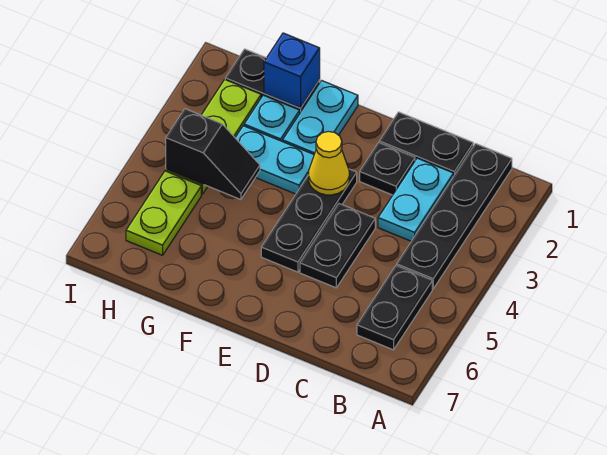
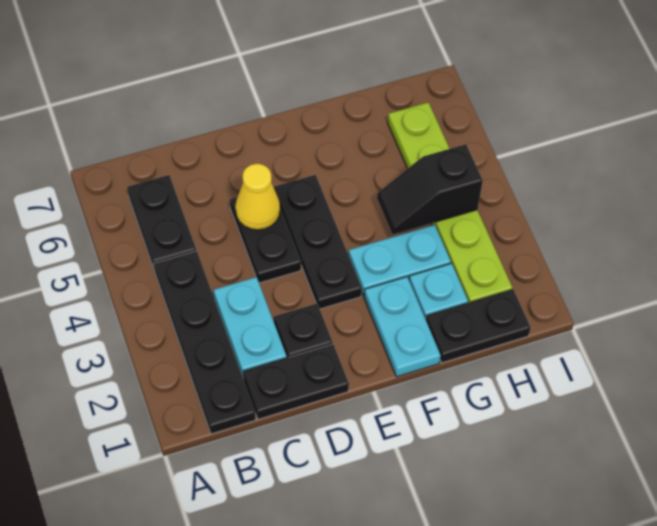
yellow cone E3 level 2 -> yellow cone D5 level 2
blue brick G1 level 2 -> none

